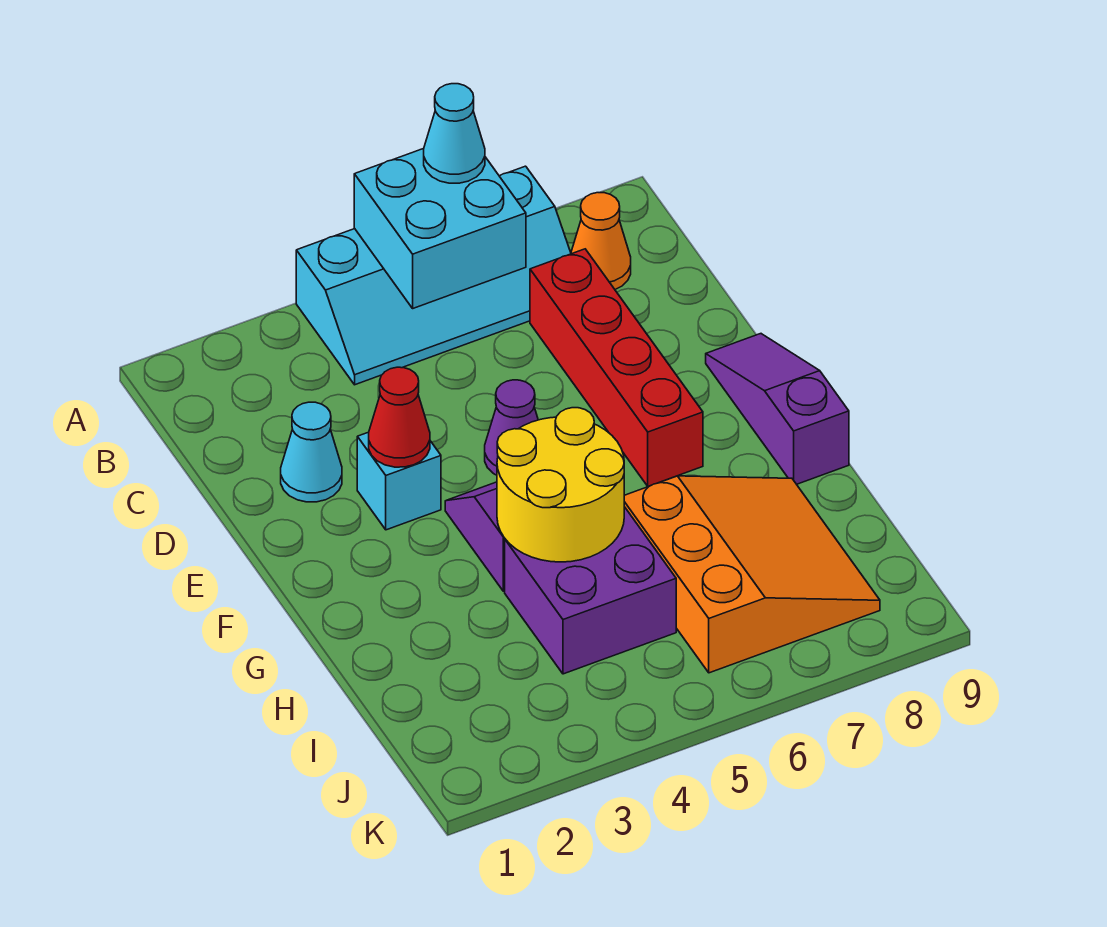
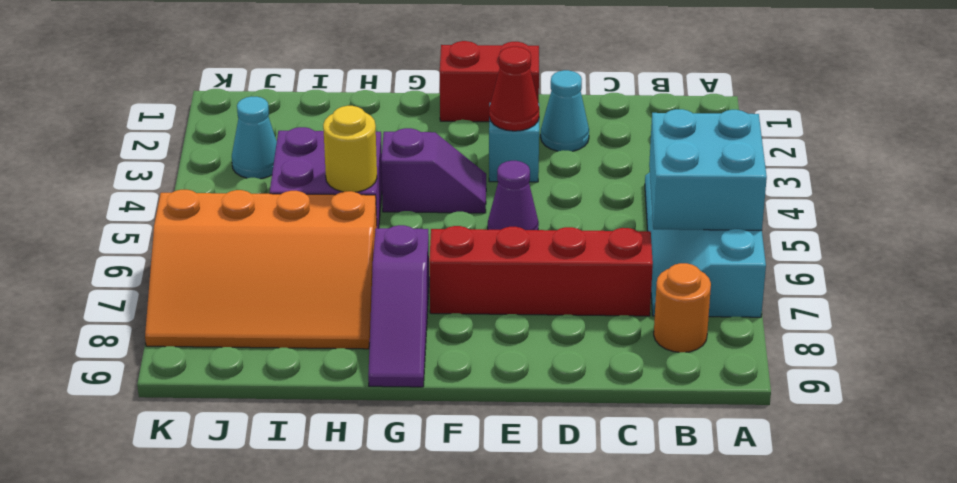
cyan cone A6 level 3 -> cyan cone J3 level 1
orange cone B8 level 1 -> orange round brick B8 level 1
none -> red brick E1:F1 level 1
purple slope E9:G9 level 1 top G -> purple slope G7:G9 level 1 top 7
yellow round brick G4:H5 level 2 -> yellow round brick H5 level 2
orange slope H6:J8 level 1 top 6 -> orange slope H6:K8 level 1 top 6

